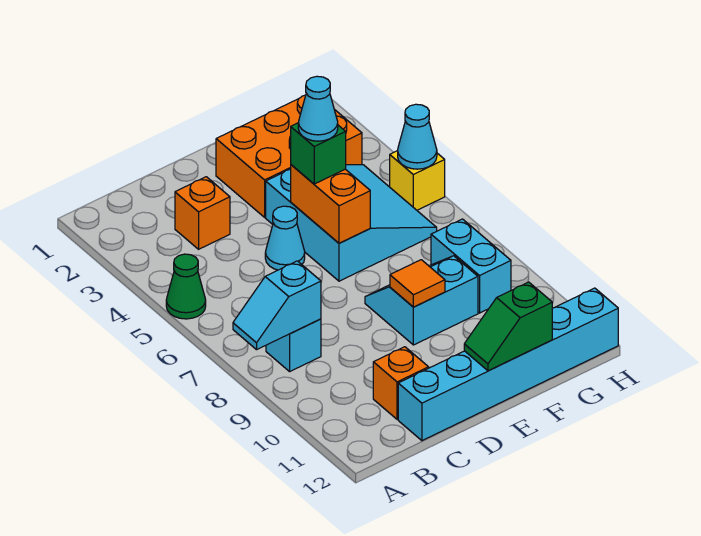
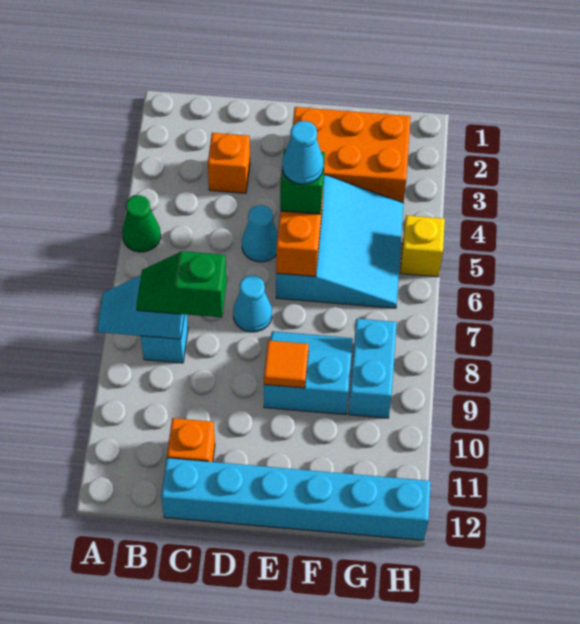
green slope E12:F12 level 2 top F -> green slope B8:C8 level 3 top C
cyan cone H5 level 2 -> cyan cone D7 level 1

